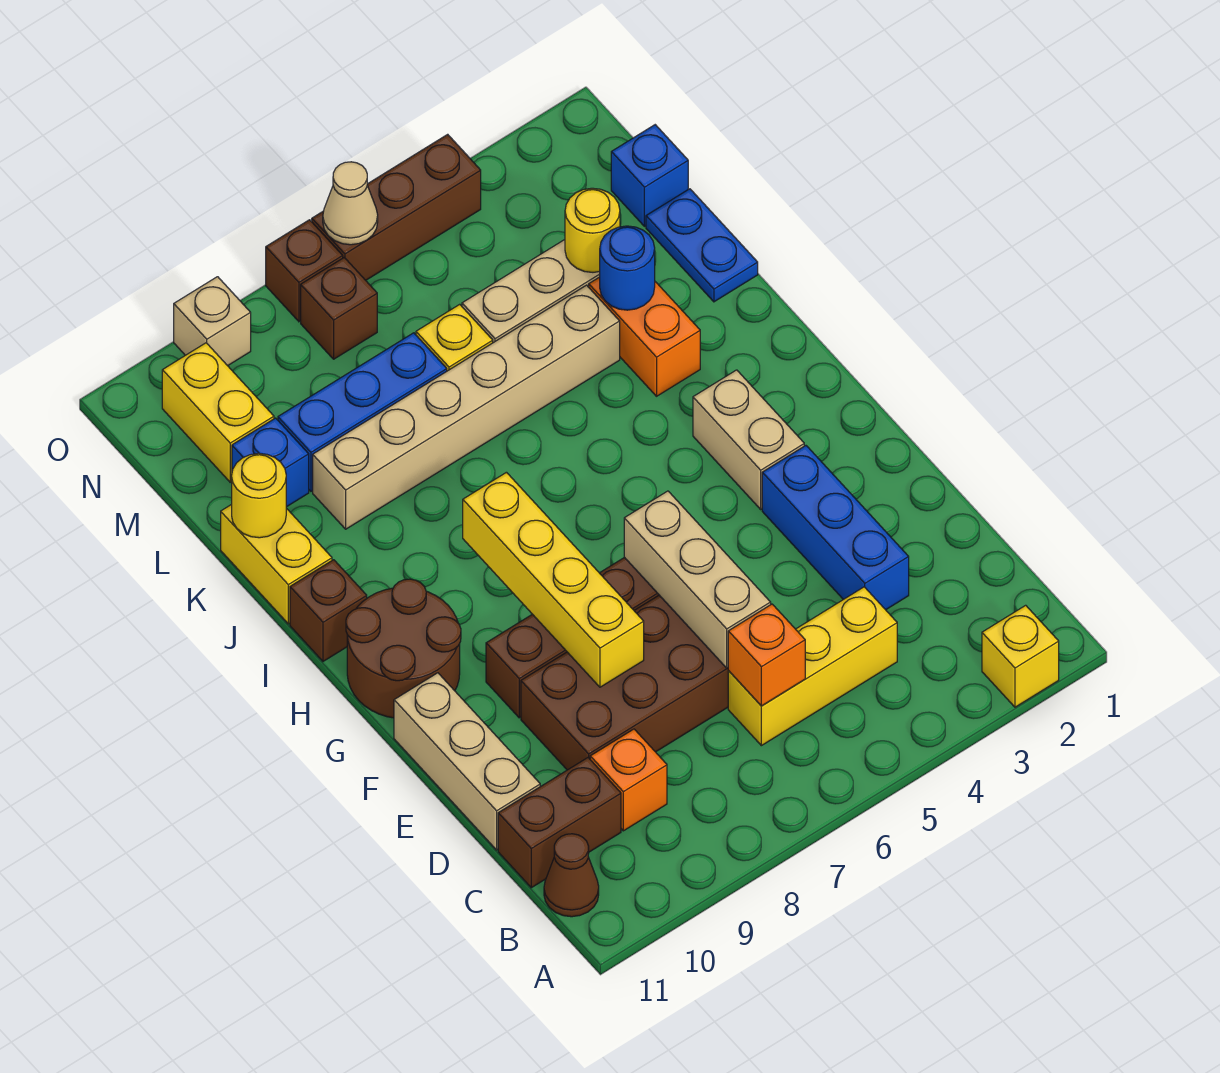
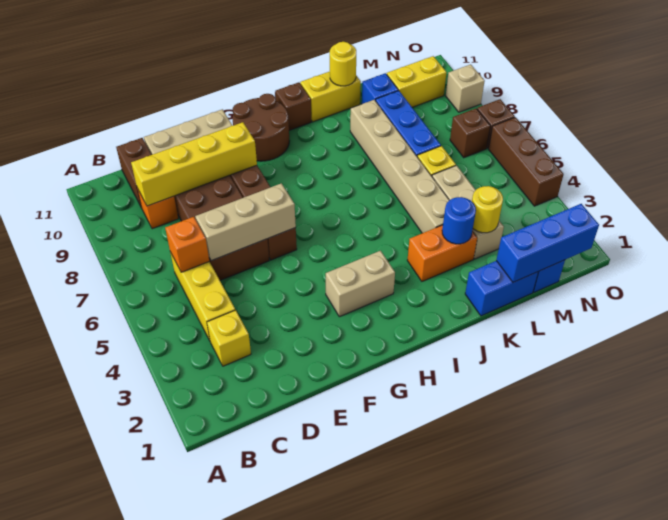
yellow brick A2 level 1 -> yellow brick C3 level 1
brown cone B11 level 1 -> none
blue brick D3:F3 level 1 -> blue brick L1:N1 level 2
yellow brick E8:H8 level 2 -> yellow brick C9:F9 level 2
blue plate K1:L1 level 1 -> blue brick K1:L1 level 1
tan cone O6 level 2 -> none

